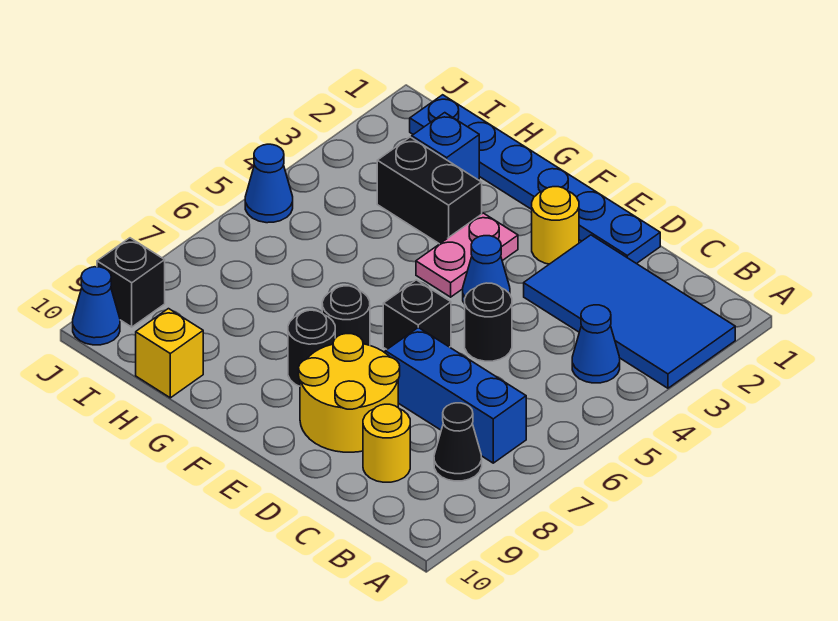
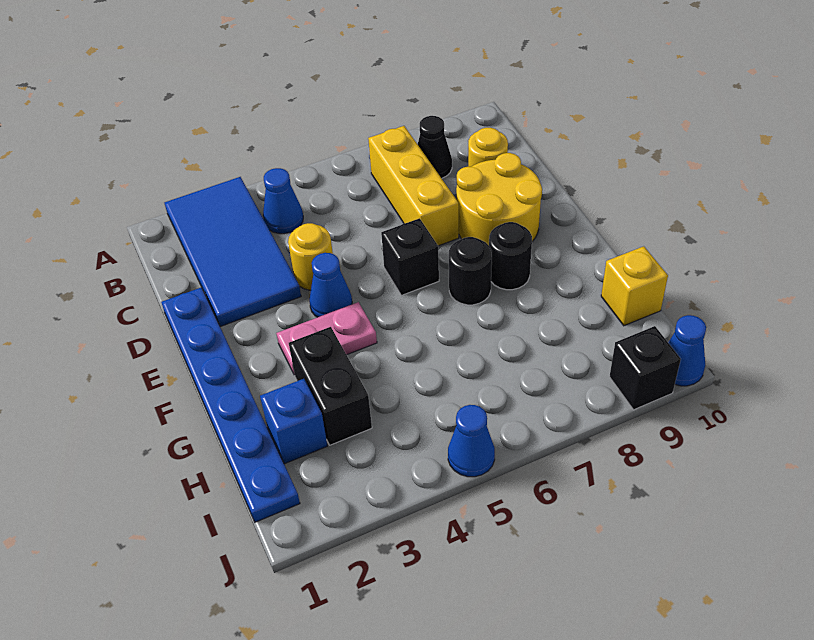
blue brick B7:D7 level 1 -> yellow brick B7:D7 level 1
black round brick D5 level 1 -> none
yellow round brick E2 level 1 -> yellow round brick D4 level 1

